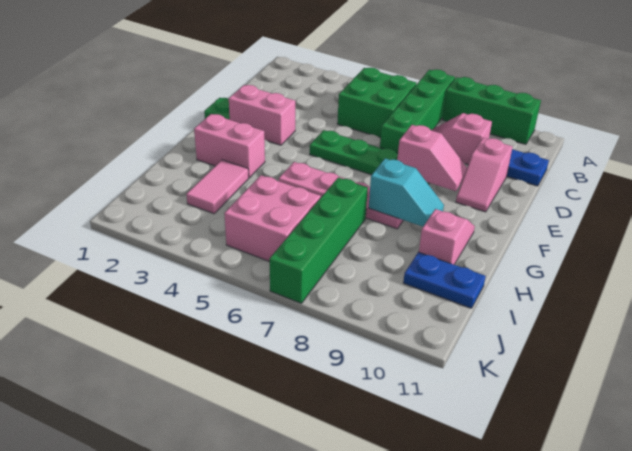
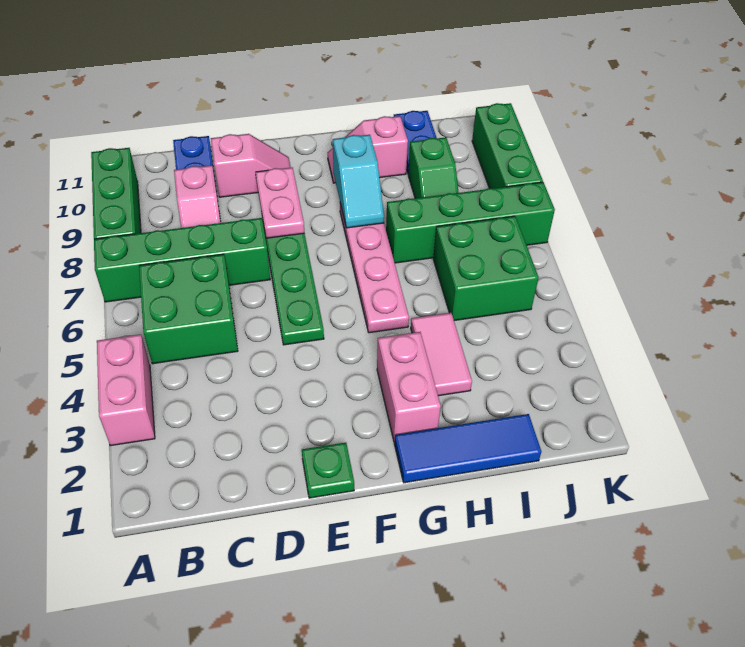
pink brick E2:E3 level 1 -> pink brick A3:A4 level 1
pink slope E8:E9 level 2 top 8 -> pink plate E8:E9 level 2
none -> blue tile G1:I1 level 1
cyan slope G8:G9 level 2 top 8 -> cyan slope G8:G9 level 2 top 9
pink tile H3:I3 level 1 -> pink tile H3:H4 level 1
pink brick I5:J6 level 1 -> green brick I5:J6 level 1
none -> green slope I8:I9 level 1 top 9
none -> green brick K8:K10 level 1

